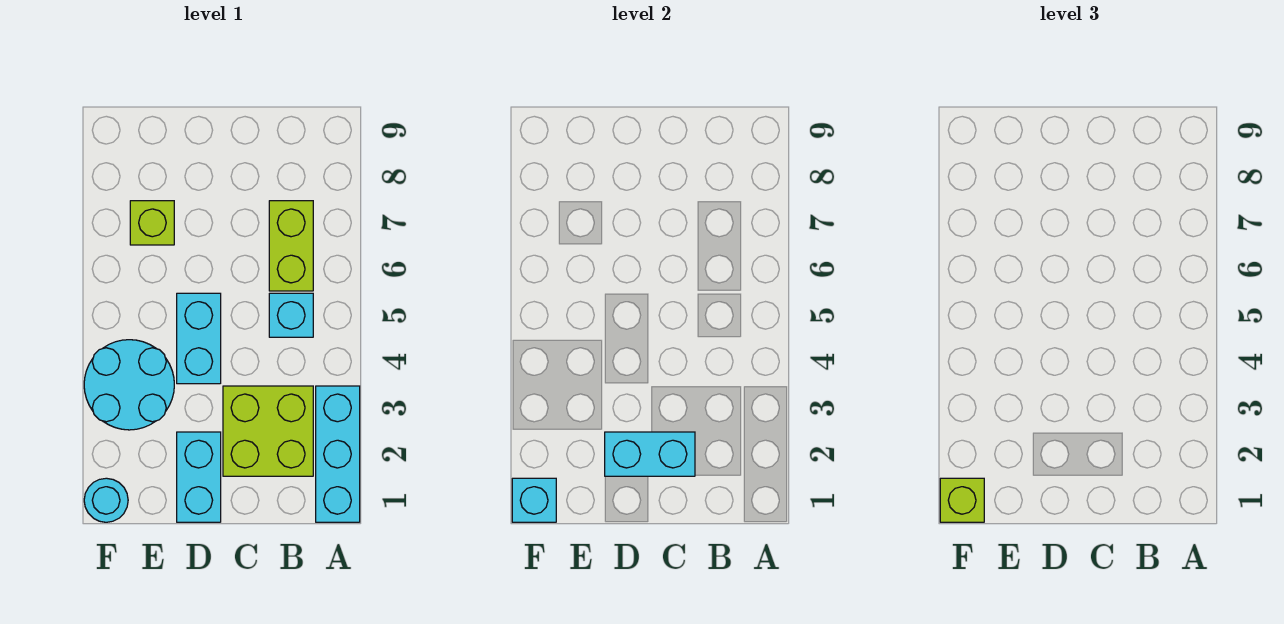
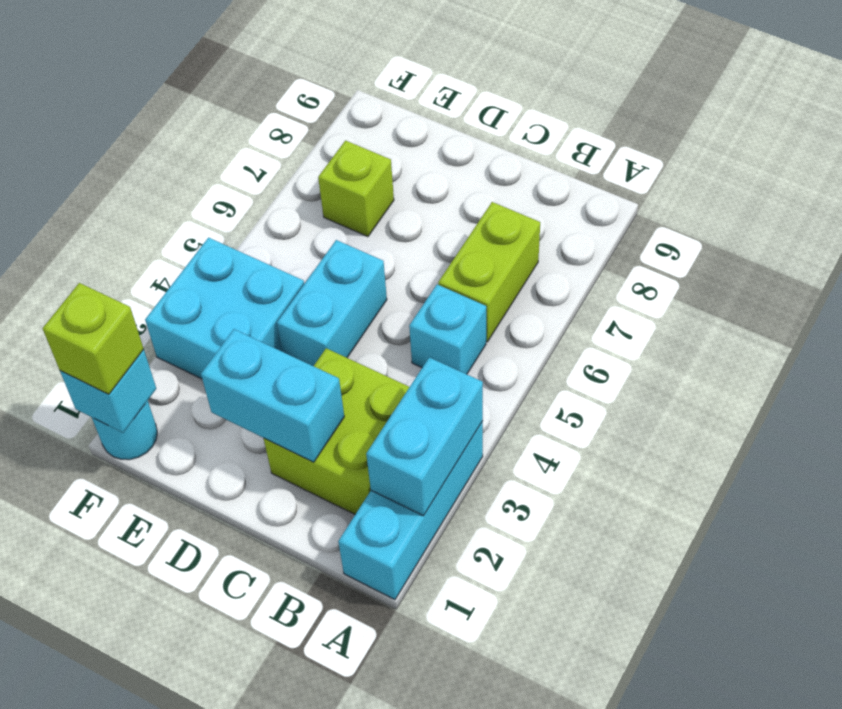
cyan brick D1:D2 level 1 -> cyan brick A2:A3 level 2
cyan round brick E3:F4 level 1 -> cyan brick E3:F4 level 1

